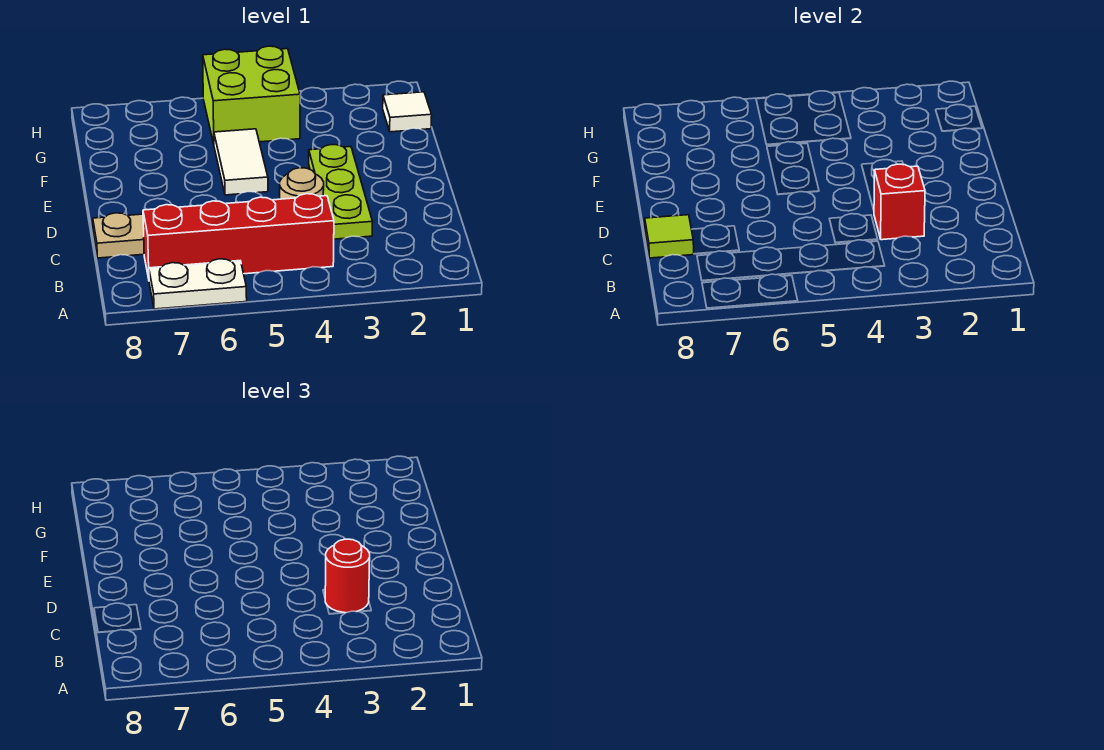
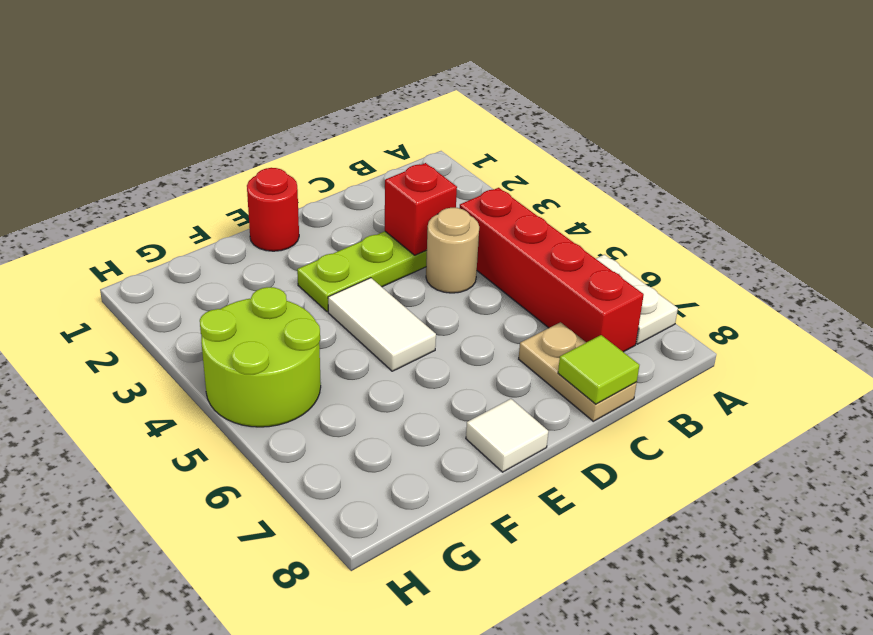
red round brick C3 level 3 -> red round brick E1 level 1
white tile E5:F5 level 1 -> white tile E4:E5 level 1
white tile G1 level 1 -> white tile E8 level 1
lime brick G4:H5 level 1 -> lime round brick G4:H5 level 1

